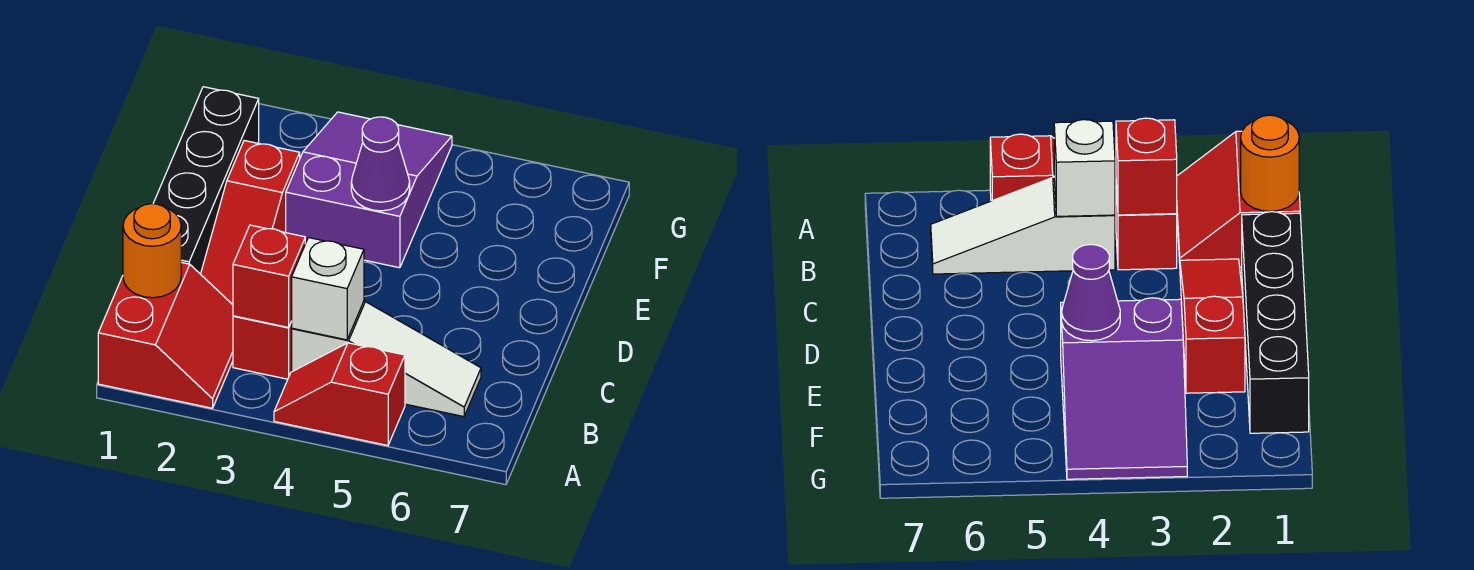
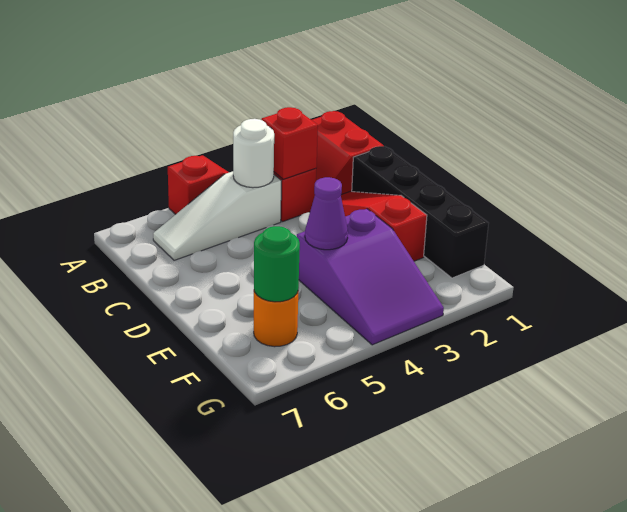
orange round brick B1 level 2 -> orange round brick F6 level 1
white brick B4 level 2 -> white round brick B4 level 2
none -> green round brick F6 level 2

